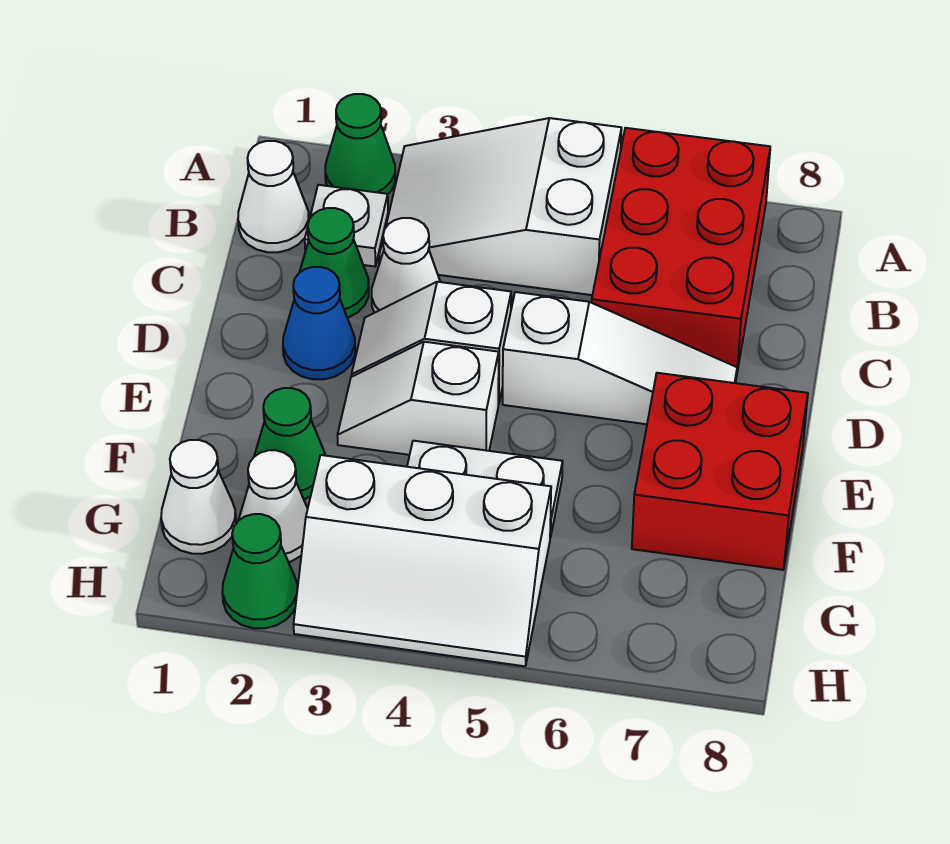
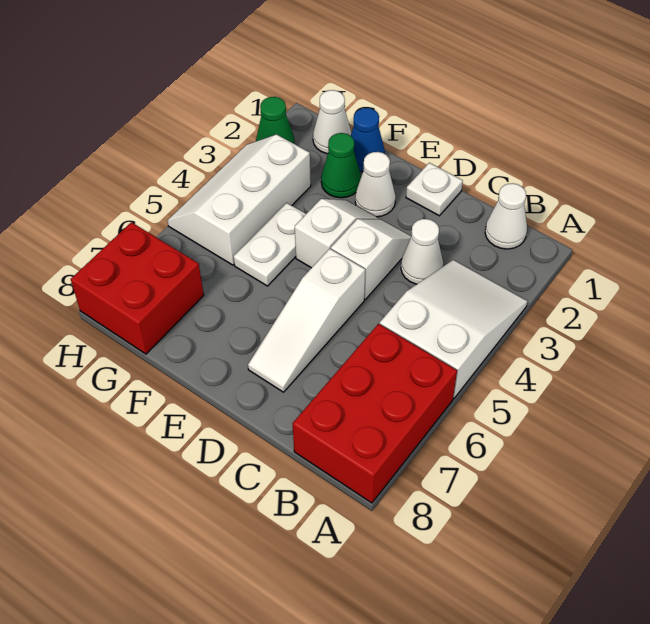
green cone A2 level 1 -> none
red brick A6:C7 level 1 -> red brick A6:B8 level 1
white plate B2 level 1 -> white plate D1 level 1
green cone C2 level 1 -> none
blue cone D2 level 1 -> blue cone F1 level 1
red brick E7:F8 level 1 -> red brick G7:H8 level 1
white cone G2 level 1 -> white cone E2 level 1

